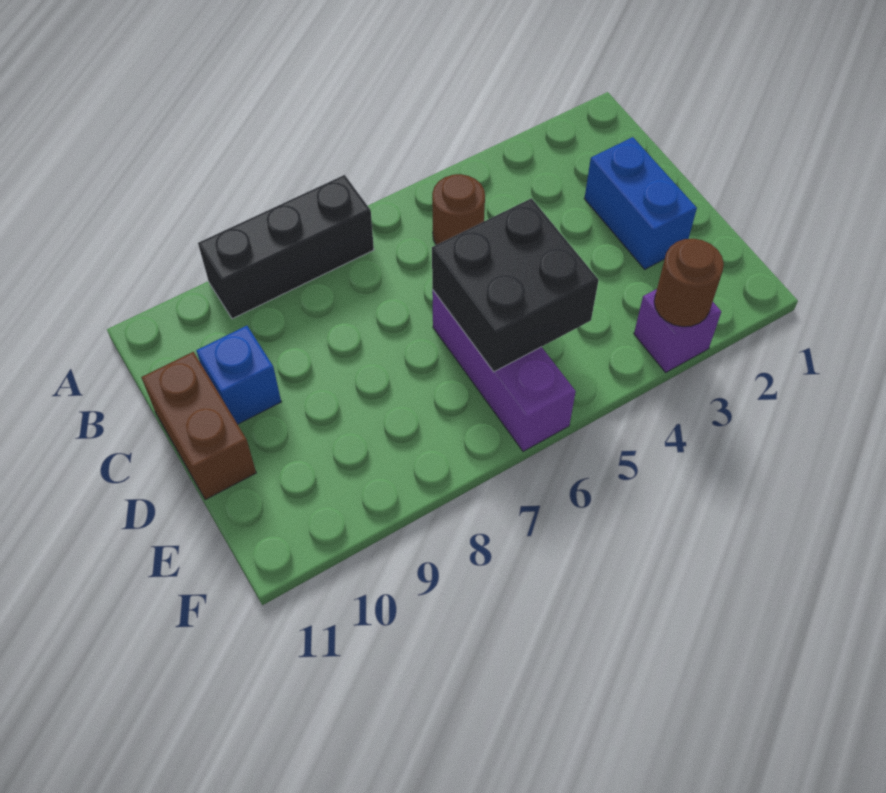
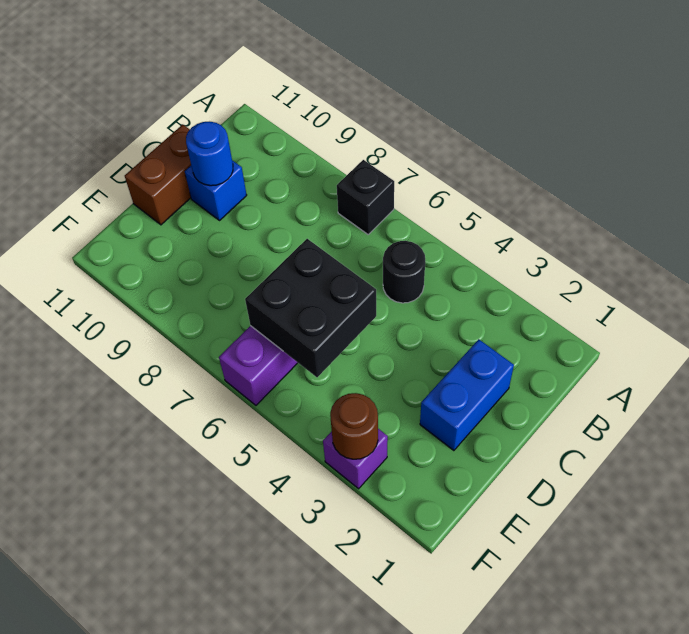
black brick A7:A9 level 1 -> black brick A7 level 1
brown round brick B5 level 1 -> black round brick B5 level 1
none -> blue round brick C10 level 2

